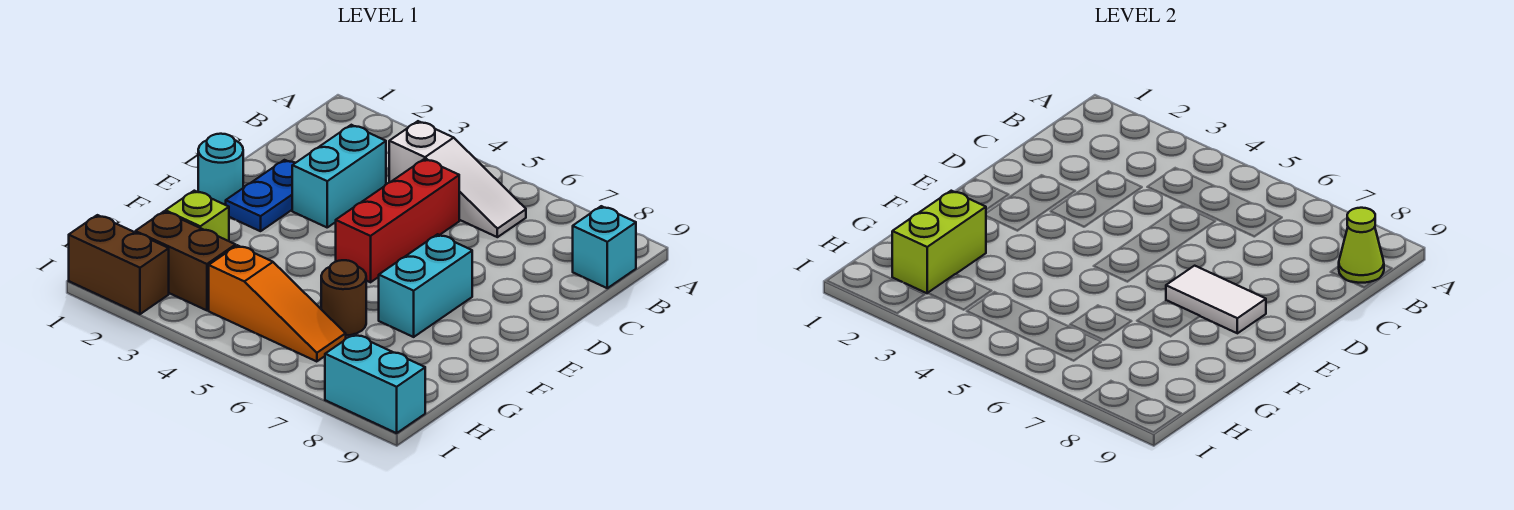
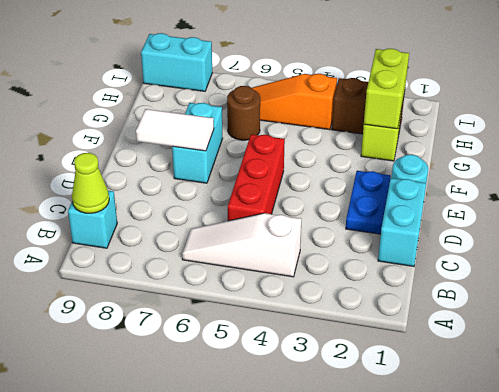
cyan brick C3:D3 level 1 -> cyan brick C1:D1 level 1
brown brick I1:I2 level 1 -> none

